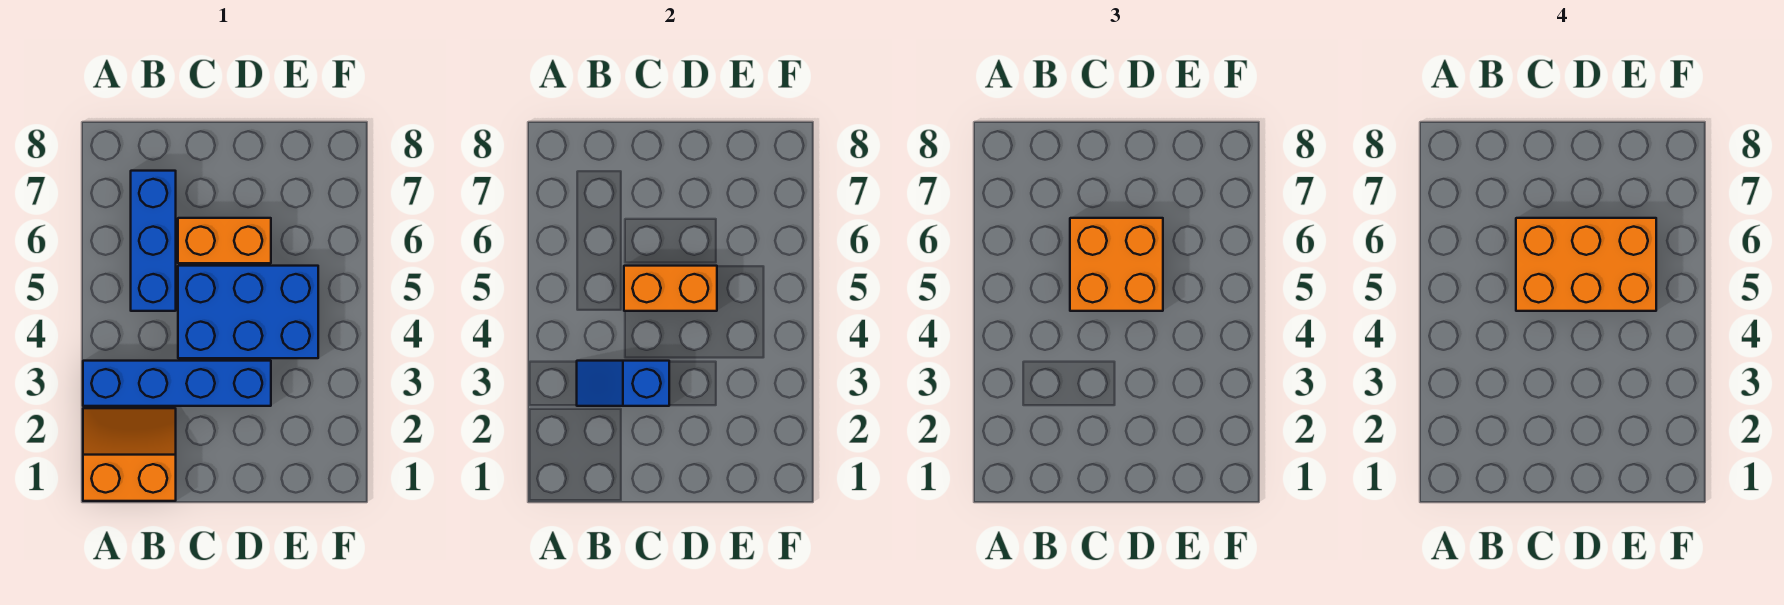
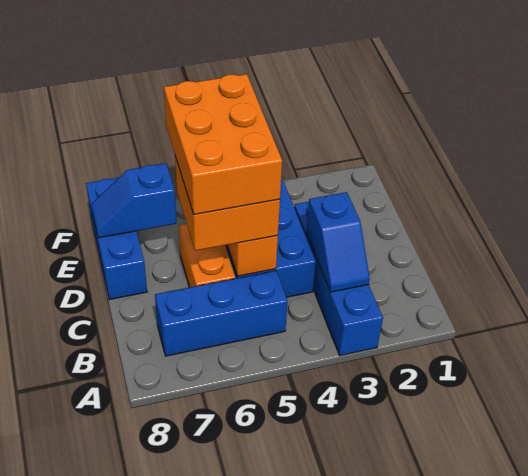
orange slope A1:B2 level 1 top 1 -> none
none -> blue brick D8:F8 level 1
none -> blue slope E7:E8 level 2 top 7

